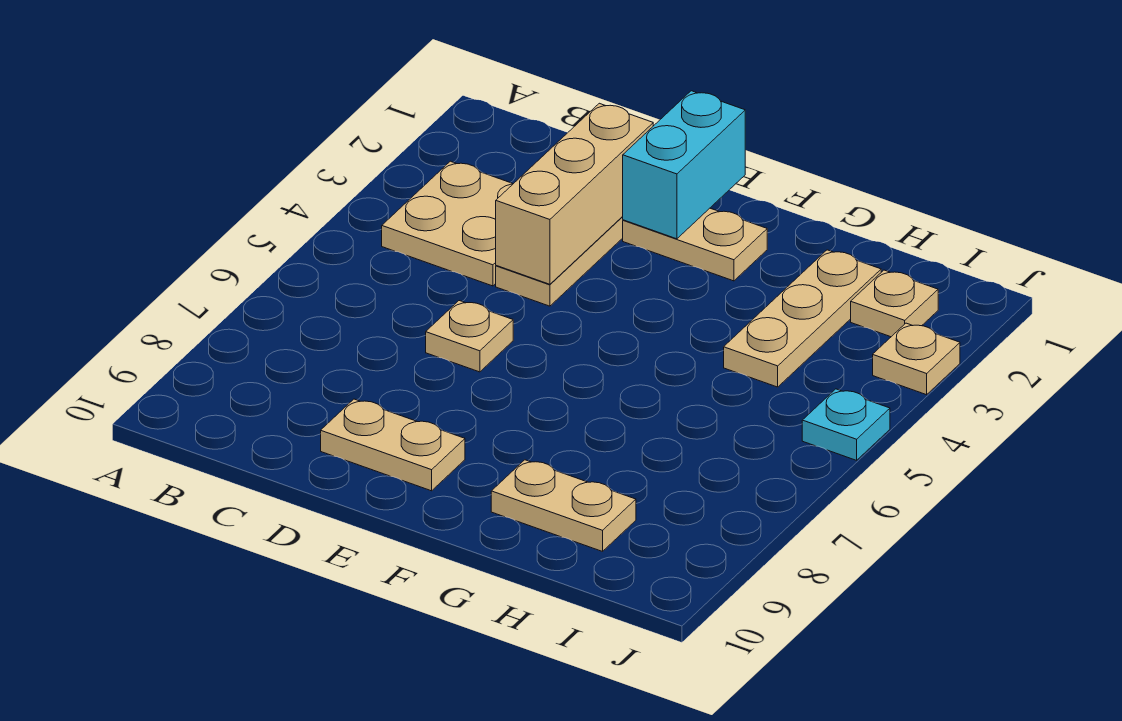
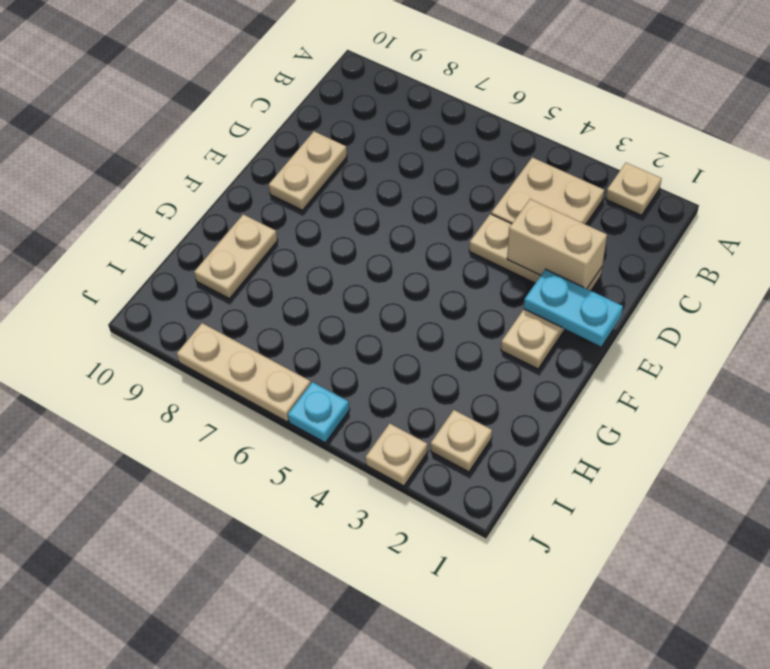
tan brick D2:D4 level 2 -> tan brick D2:D3 level 2
tan plate D6 level 1 -> tan plate A2 level 1
cyan brick E1:E2 level 2 -> cyan plate E1:E2 level 2
tan plate H2:H4 level 1 -> tan plate J6:J8 level 1

